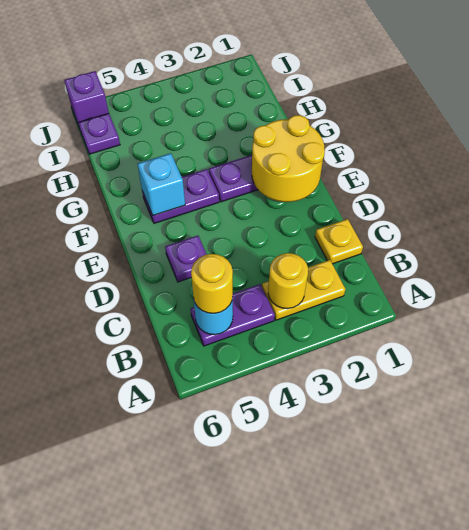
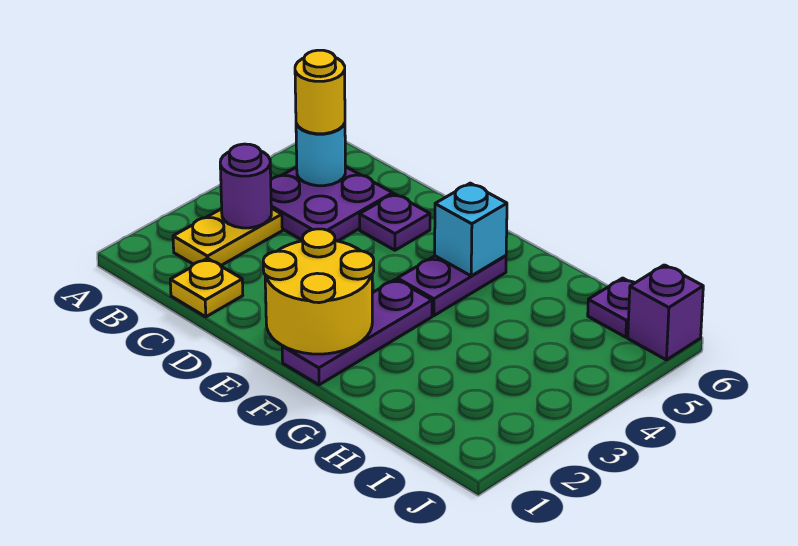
yellow round brick B3 level 2 -> purple round brick B3 level 2
purple plate B4:B5 level 1 -> purple plate B4:C5 level 1

